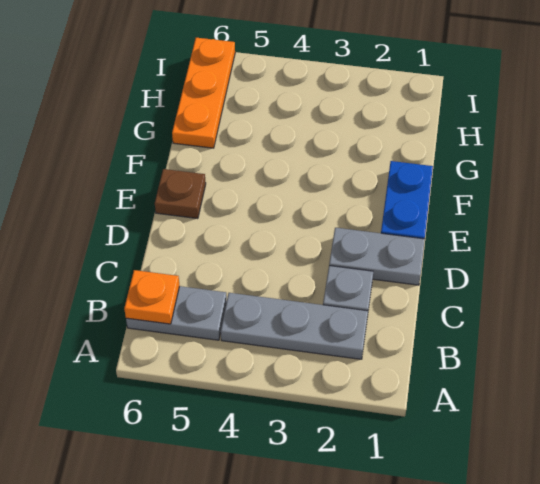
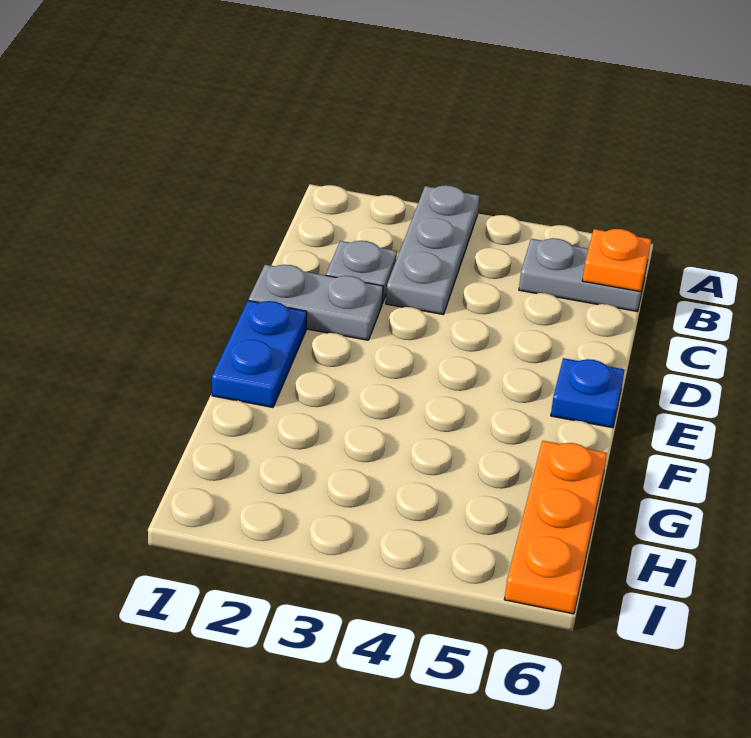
grey plate B2:B4 level 1 -> grey plate A3:C3 level 1
brown plate E6 level 1 -> blue plate E6 level 1

